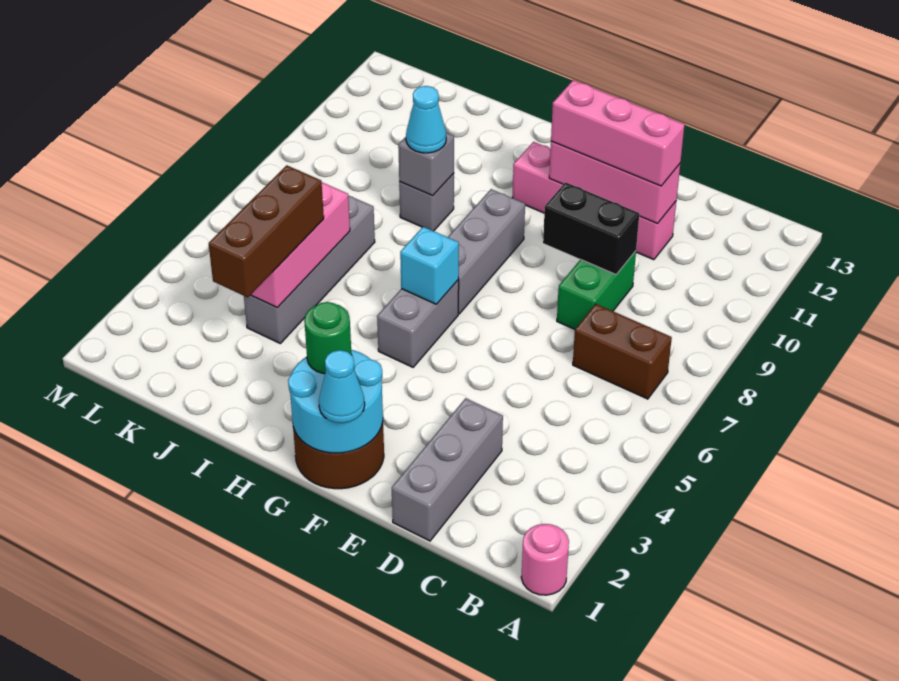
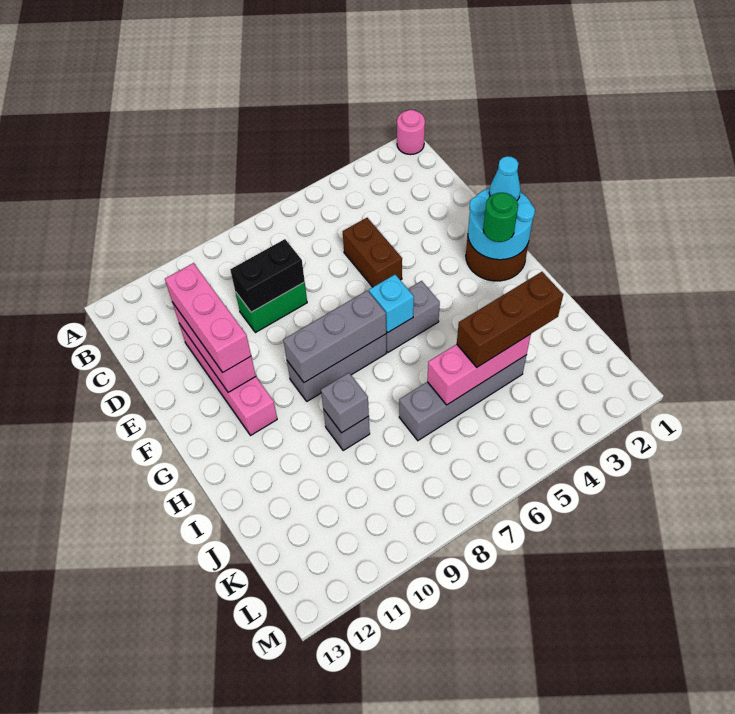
brown brick B7:C7 level 1 -> brown brick D5:E5 level 1
grey brick D1:D3 level 1 -> grey brick G7:G9 level 2
black brick D9:E9 level 2 -> black brick D8:D9 level 2
cyan cone I9 level 3 -> none

